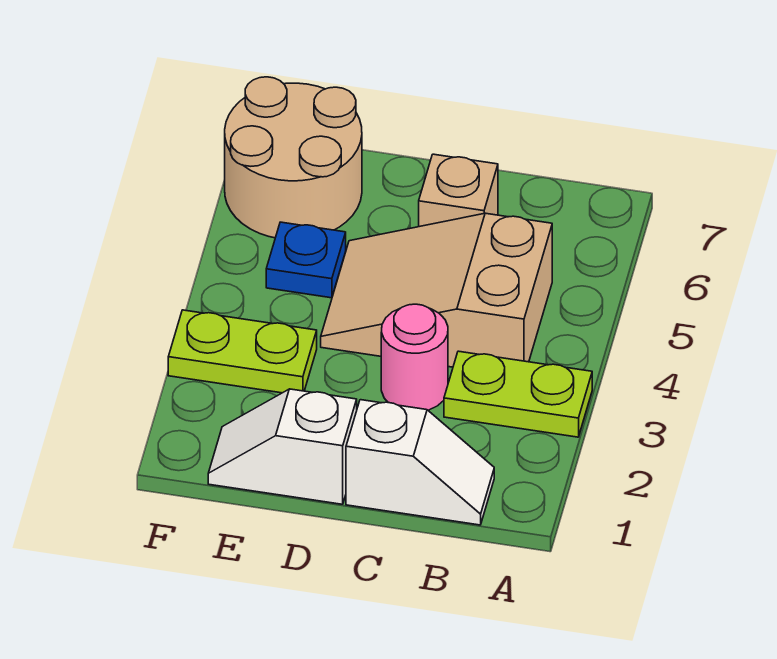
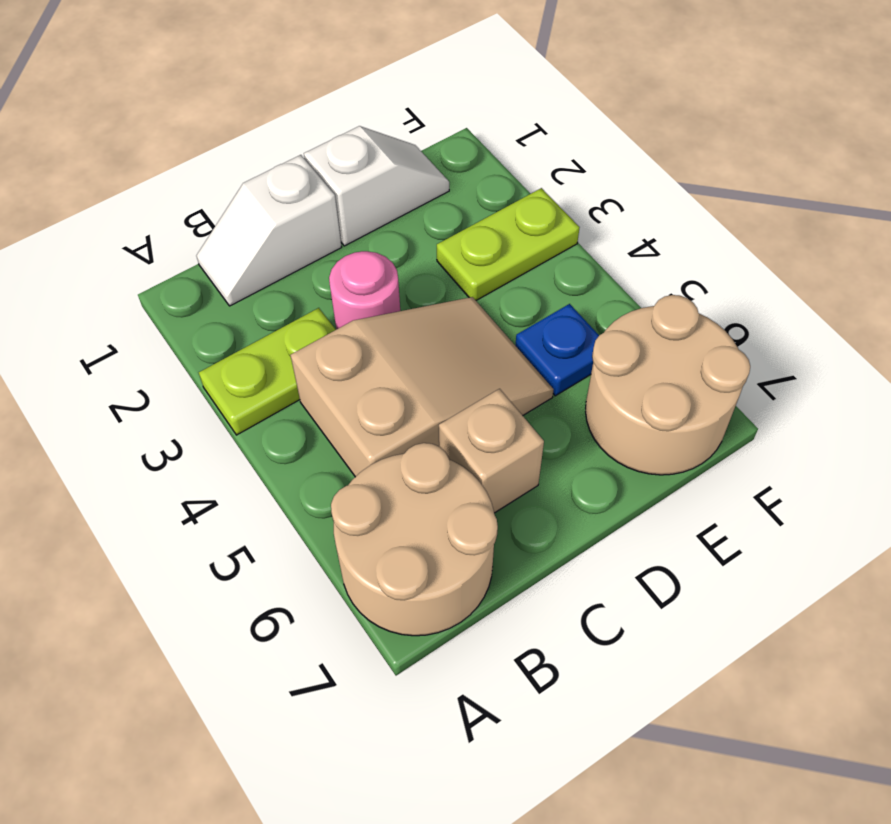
none -> tan round brick A6:B7 level 1

